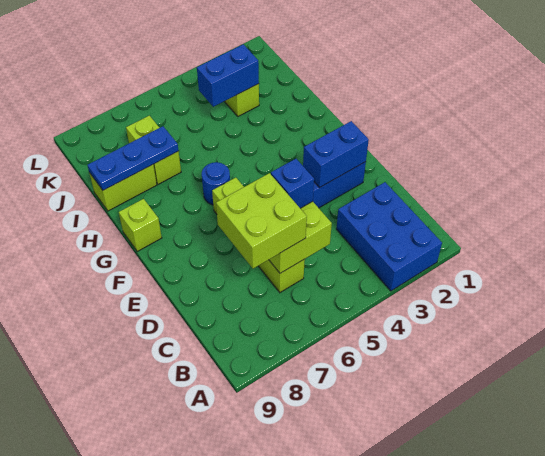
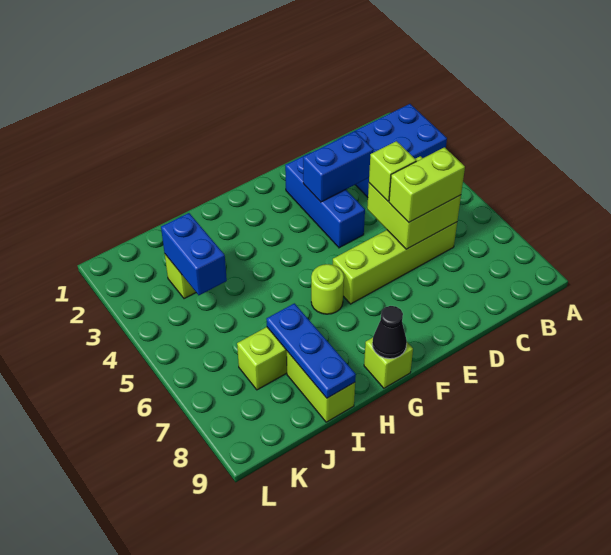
lime brick C6:D7 level 3 -> lime brick C6:D6 level 3
blue brick D5 level 3 -> lime brick D5 level 3
blue brick E2:E3 level 2 -> blue brick D3:E3 level 2
blue round brick G6 level 1 -> lime round brick G6 level 1
none -> black cone G9 level 2

